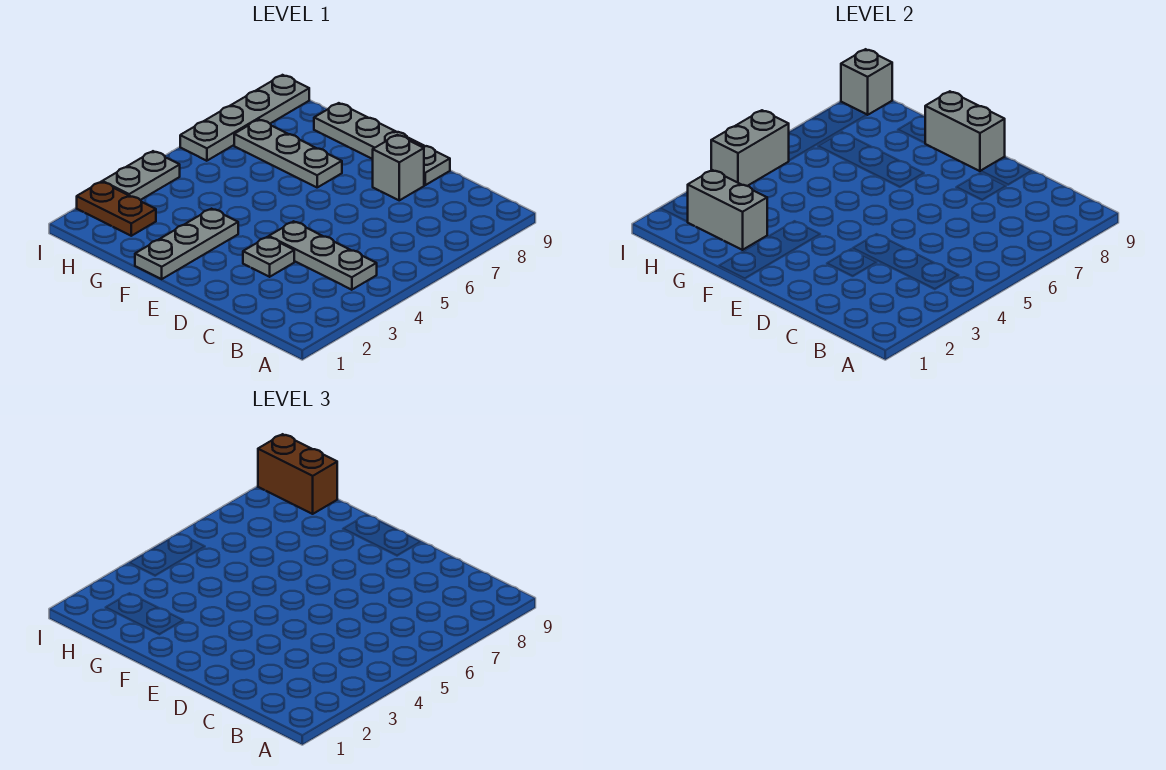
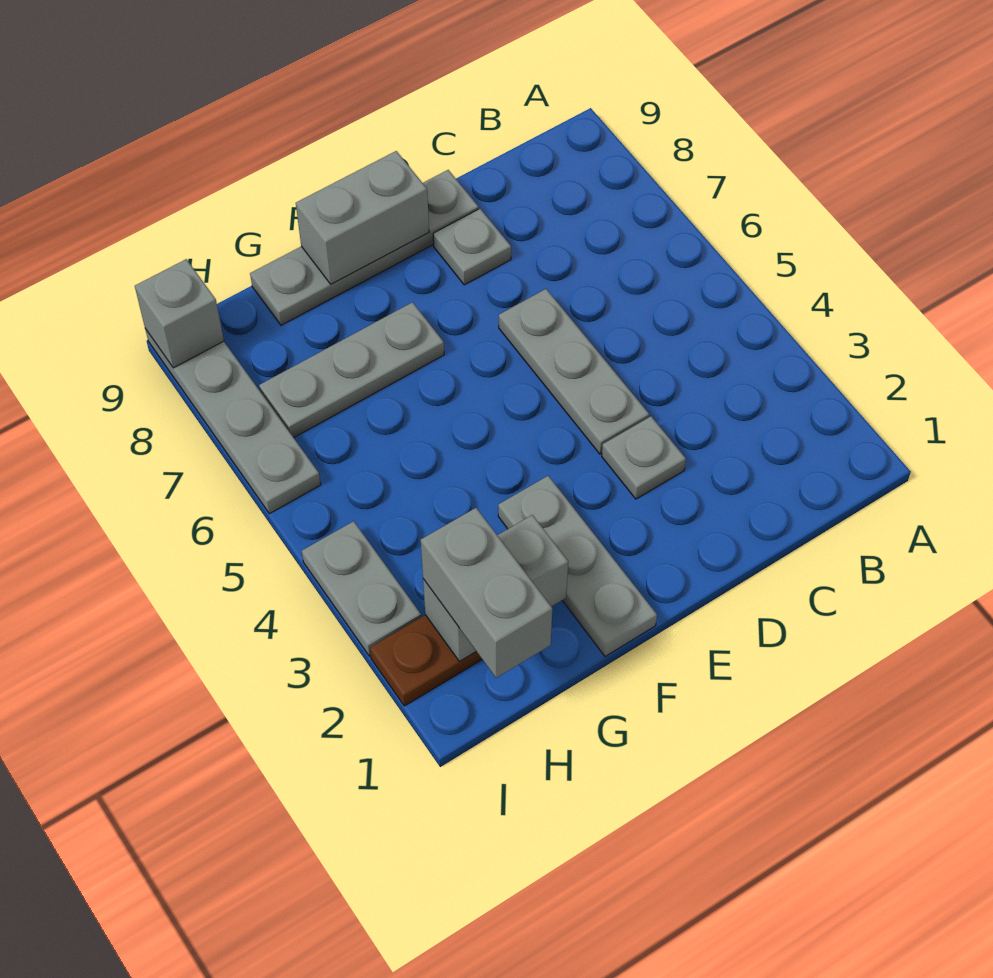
grey plate B4:D4 level 1 -> grey plate D4:D6 level 1
grey brick D8 level 1 -> grey plate D8 level 1
brown brick H9:I9 level 3 -> none
grey brick I4:I5 level 2 -> grey brick H1:H2 level 3

